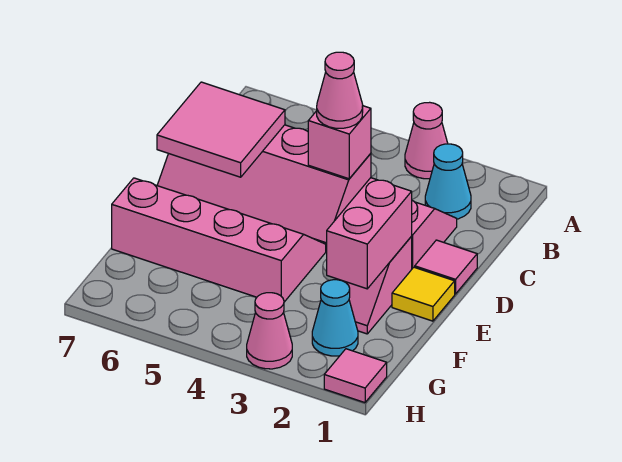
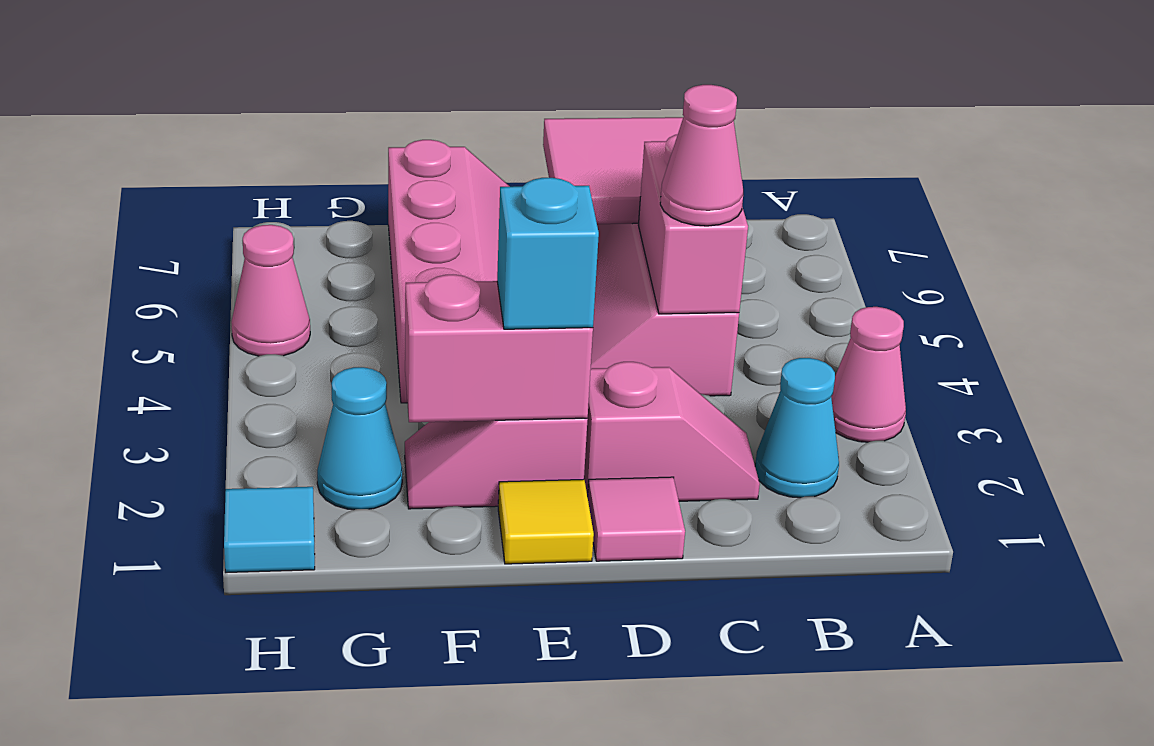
pink brick C4 level 2 -> pink brick C4:C5 level 2
none -> cyan brick E2 level 3
pink tile H1 level 1 -> cyan tile H1 level 1
pink cone H3 level 1 -> pink cone H5 level 1

